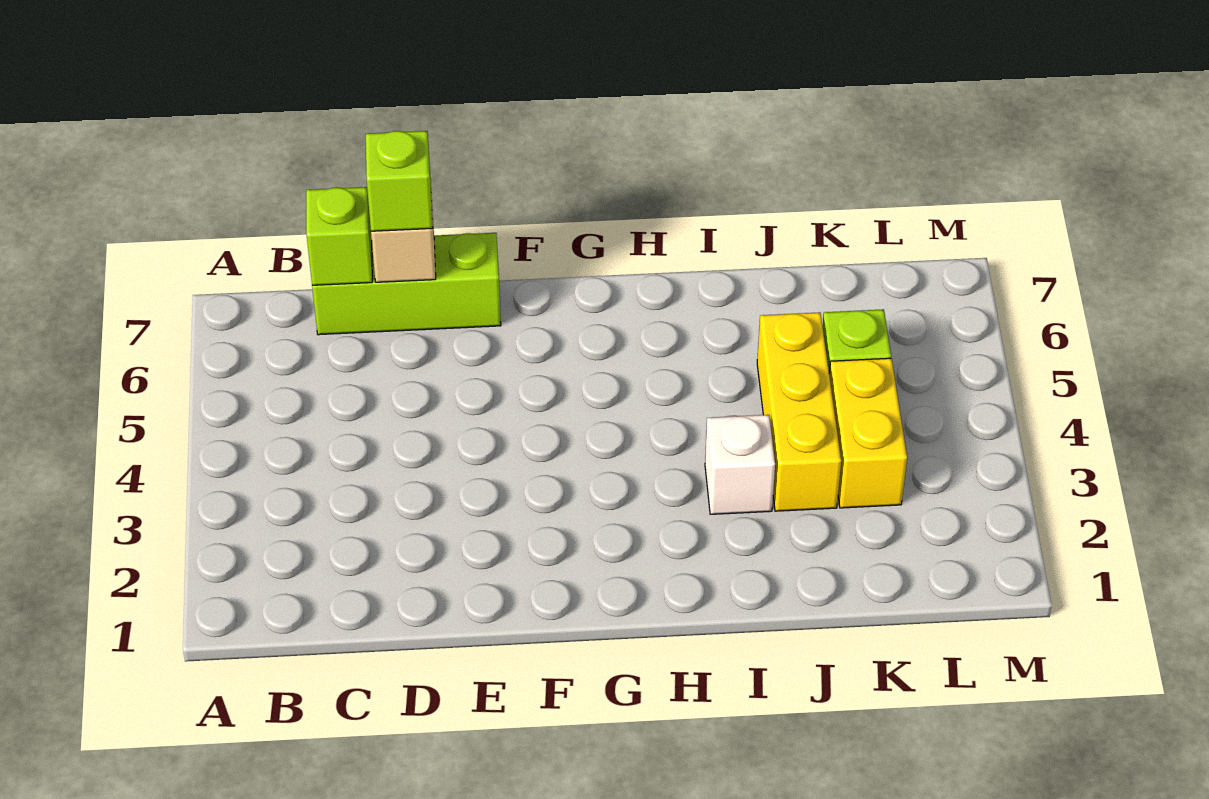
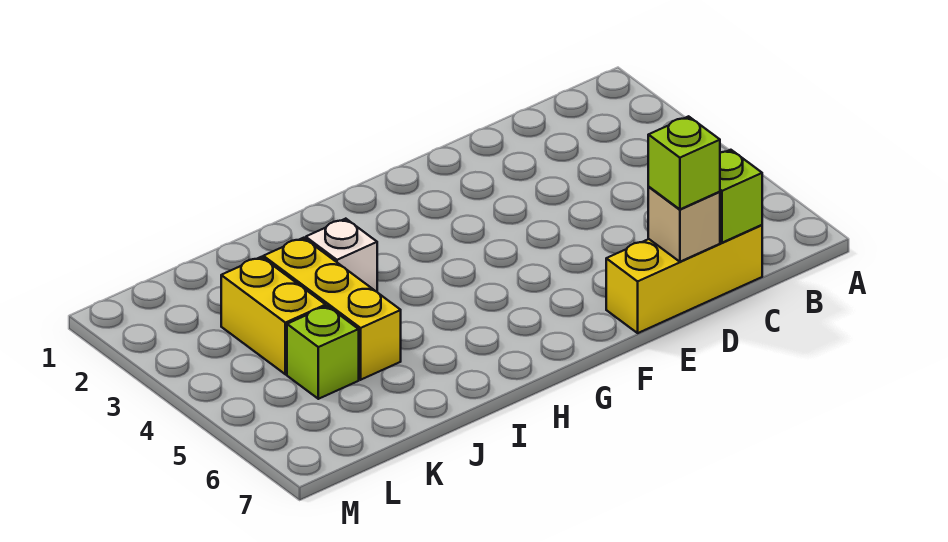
lime brick C7:E7 level 1 -> yellow brick C7:E7 level 1

